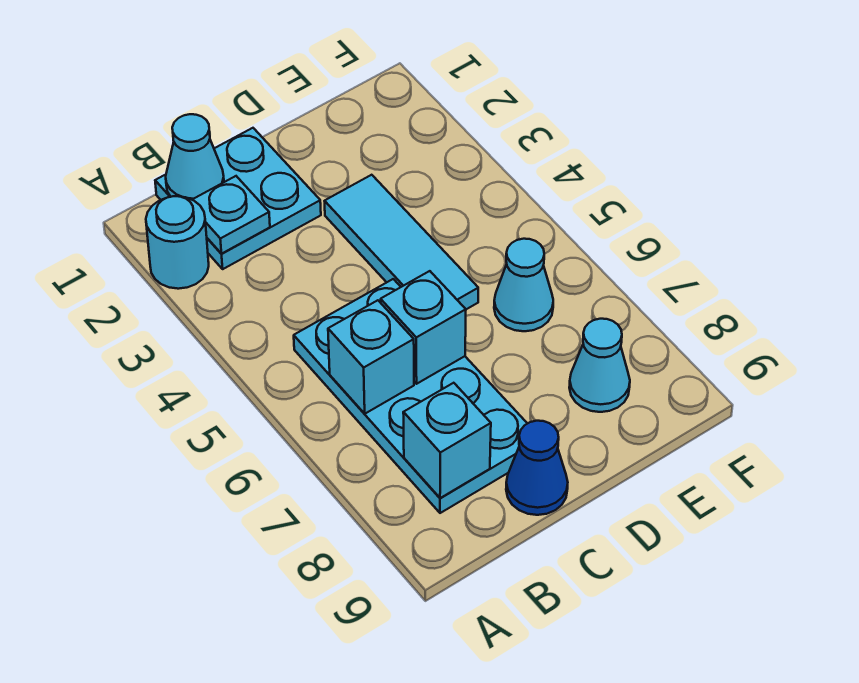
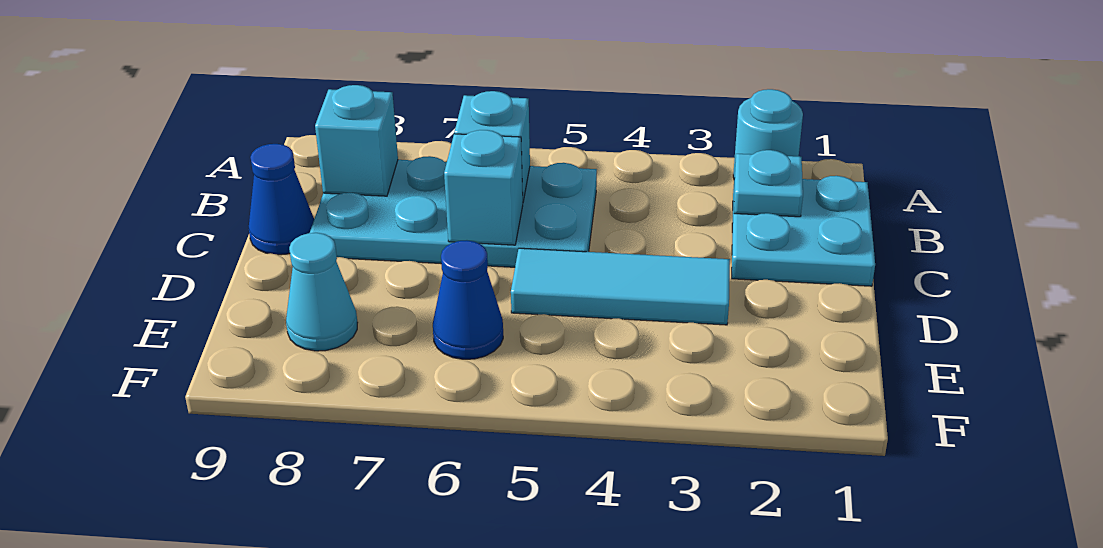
cyan cone B1 level 2 -> none
cyan cone E6 level 1 -> blue cone E6 level 1

